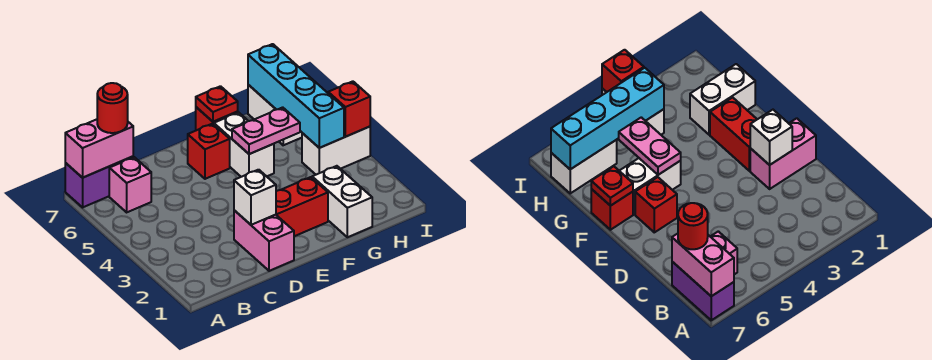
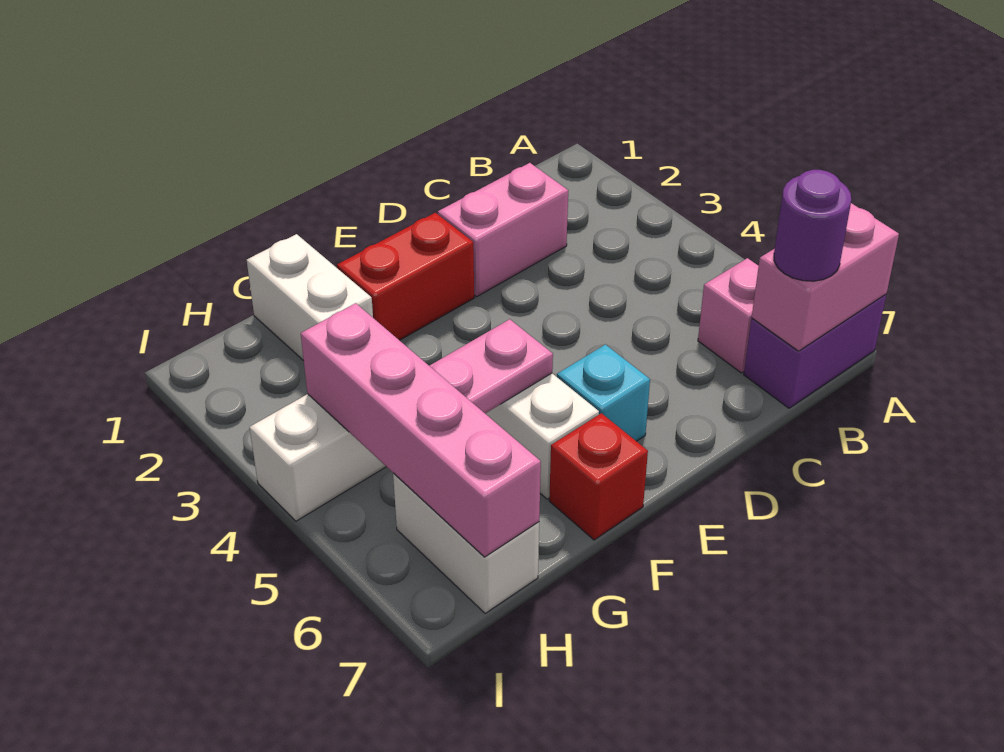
red round brick B7 level 3 -> purple round brick B7 level 3
pink brick D1:D2 level 1 -> pink brick C2:D2 level 1
white brick D2 level 2 -> none
red brick E6 level 1 -> cyan brick E6 level 1
red plate F7 level 2 -> none
cyan brick H4:H7 level 2 -> pink brick H4:H7 level 2
red brick I4 level 2 -> none

